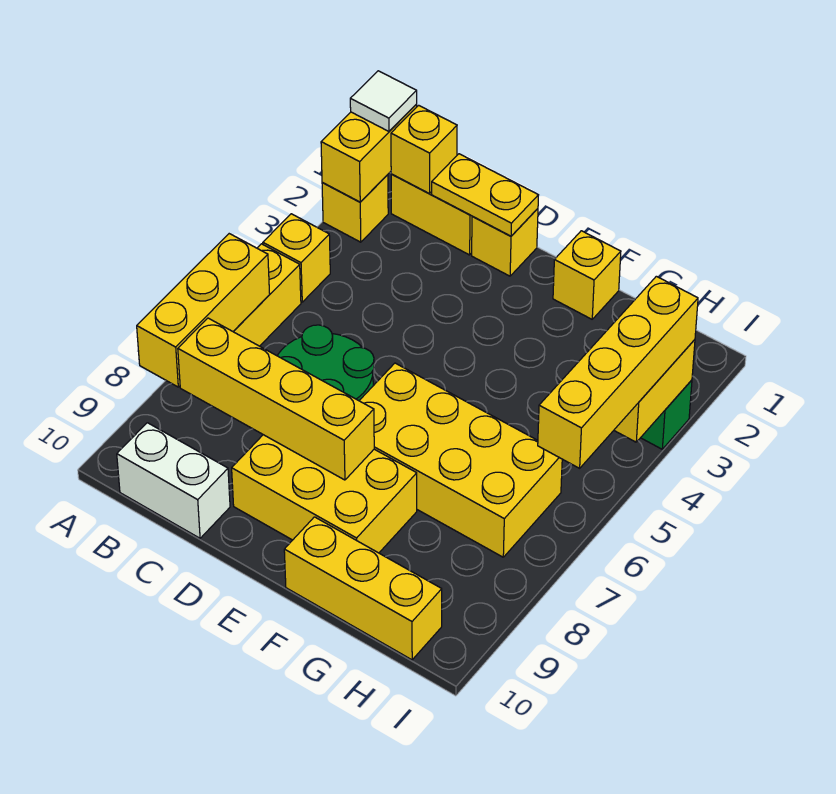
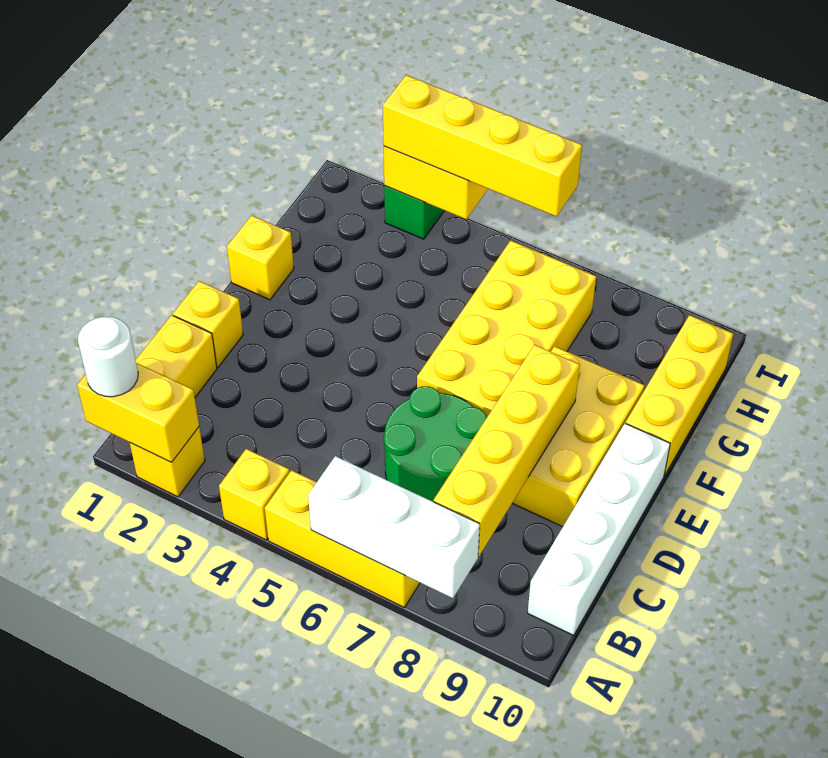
white tile A1 level 3 -> white round brick A1 level 3
yellow brick A6:A8 level 2 -> white brick A6:A8 level 2
yellow brick B1 level 2 -> none
white brick B10:C10 level 1 -> white brick B10:E10 level 1
yellow plate C1:D1 level 2 -> none

